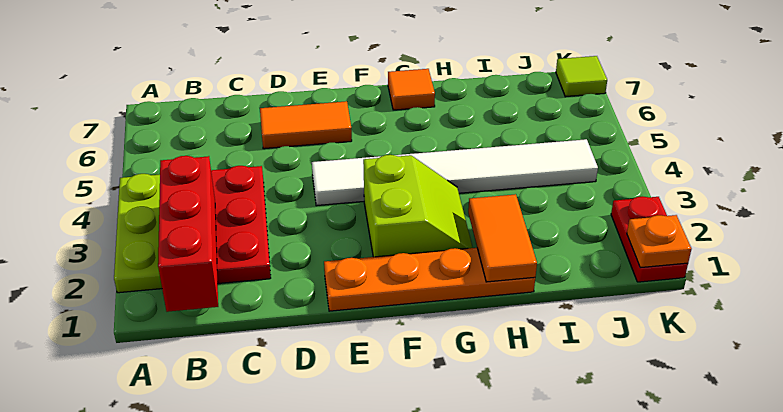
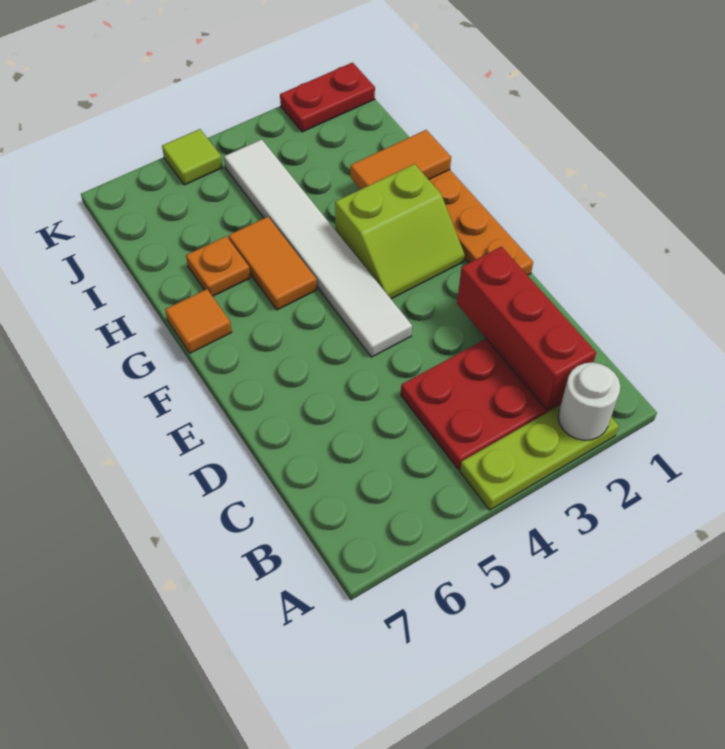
none -> white round brick A2 level 2
red brick B1:B3 level 2 -> red brick B2:D2 level 2
orange tile D6:E6 level 1 -> orange tile G5:H5 level 1
lime slope F2:G3 level 1 top F -> lime slope F2:G3 level 1 top G
orange plate K1 level 2 -> orange plate H6 level 1
lime tile K7 level 1 -> lime tile K5 level 1

